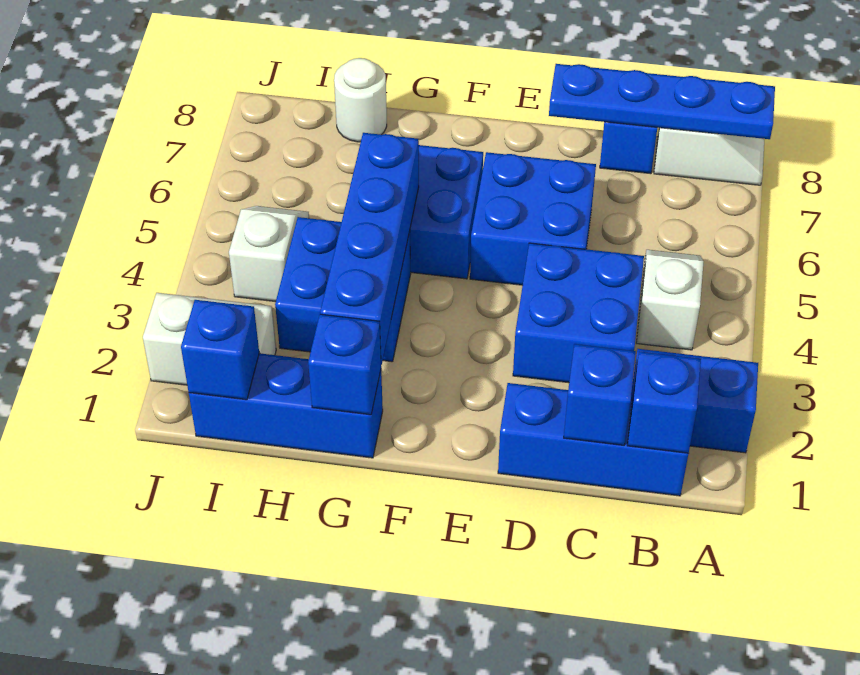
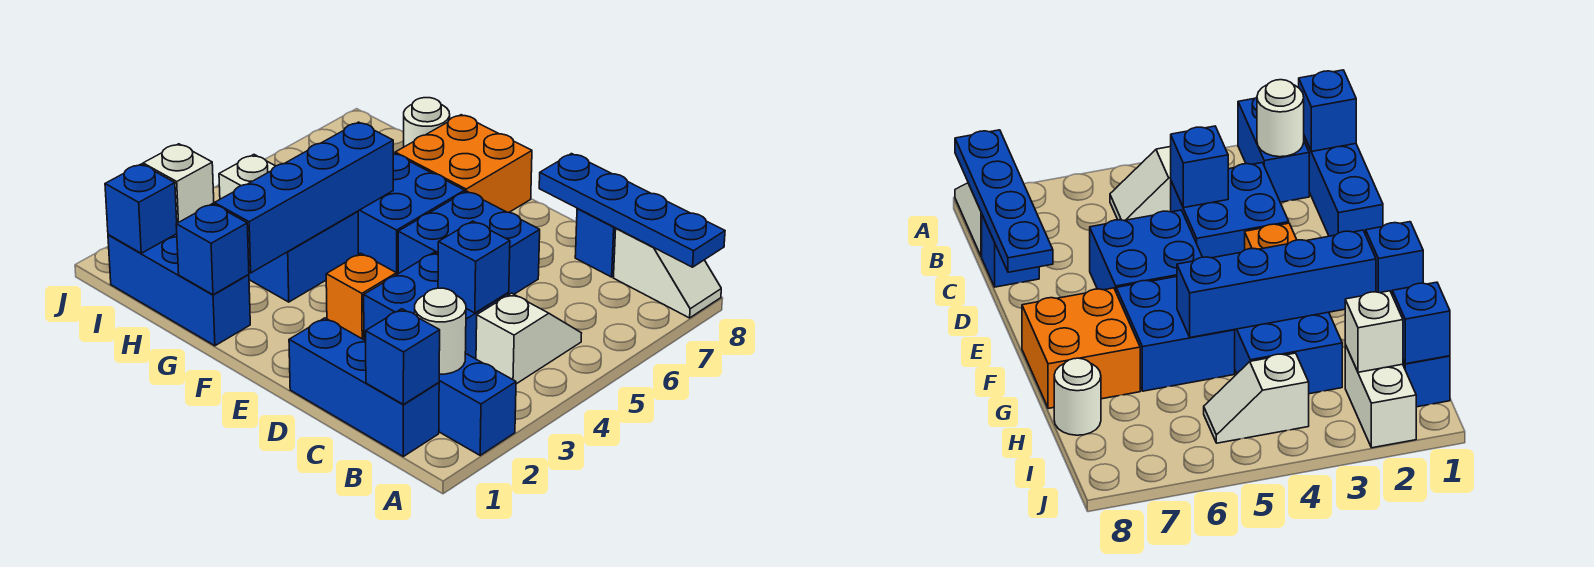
none -> white round brick B2 level 2
blue brick C1 level 2 -> blue brick C4 level 2
none -> orange brick E3 level 1
none -> orange brick F7:G8 level 1
none -> white brick I2 level 2

